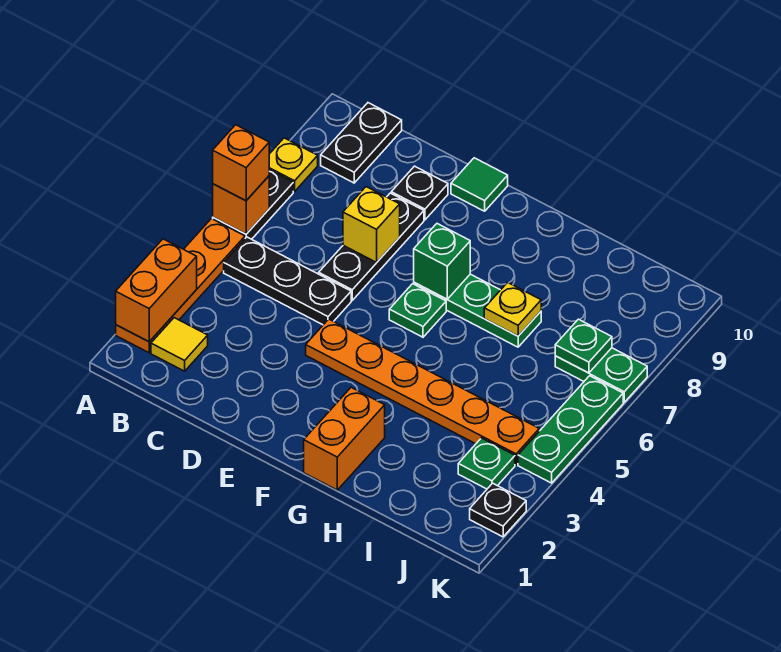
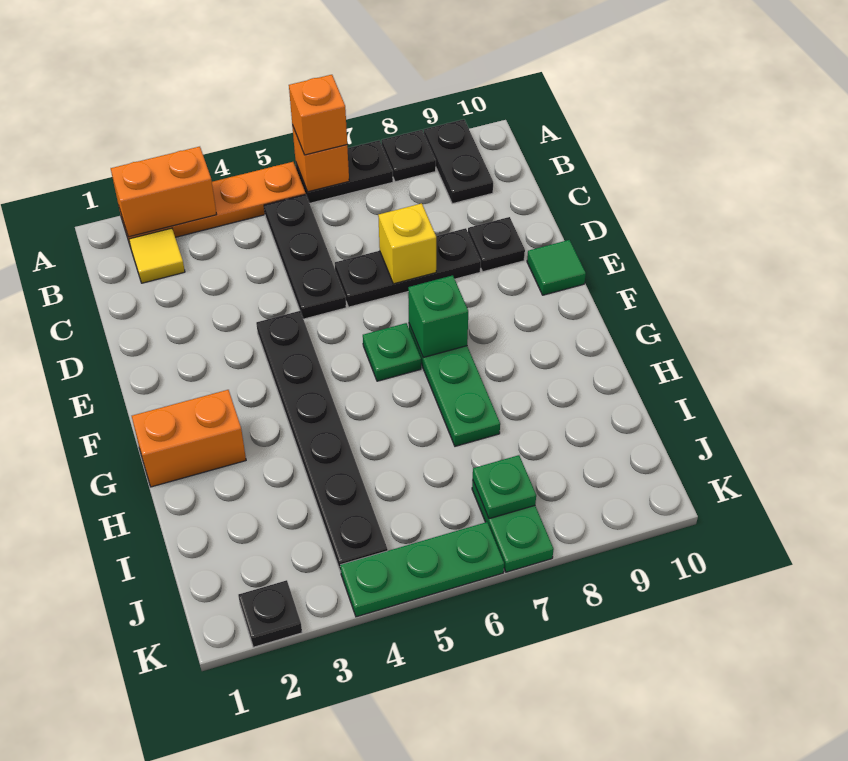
yellow plate A8 level 1 -> black plate A8 level 1
black plate B9:B10 level 1 -> black plate A9:B9 level 1
orange plate E4:J4 level 1 -> black plate E4:J4 level 1
yellow plate H7 level 2 -> none
green plate J3 level 1 -> none

